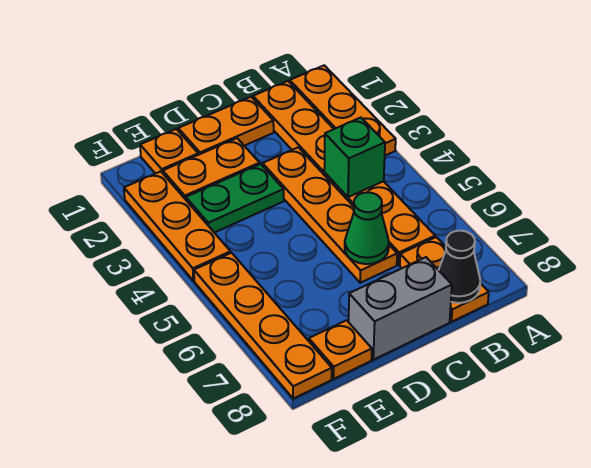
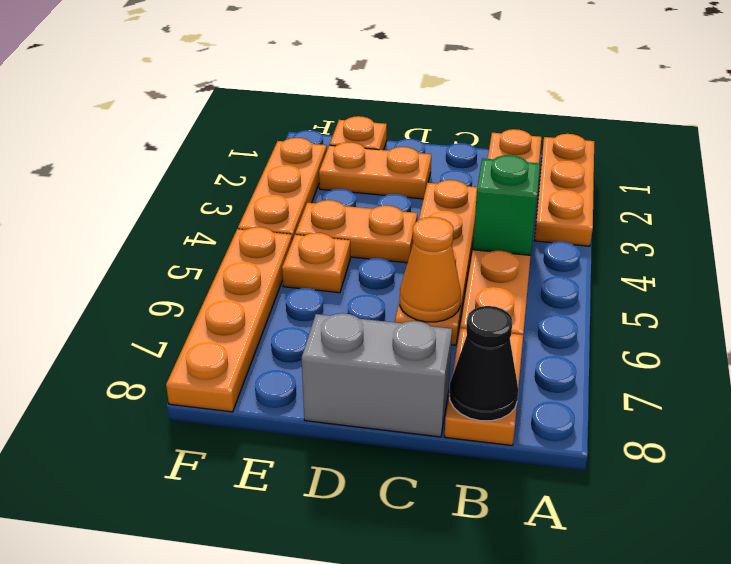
orange plate C1:D1 level 1 -> orange plate D4:E4 level 1
green cone C6 level 2 -> orange cone C6 level 2
green plate D3:E3 level 1 -> none
orange plate E8 level 1 -> orange plate E5 level 1

